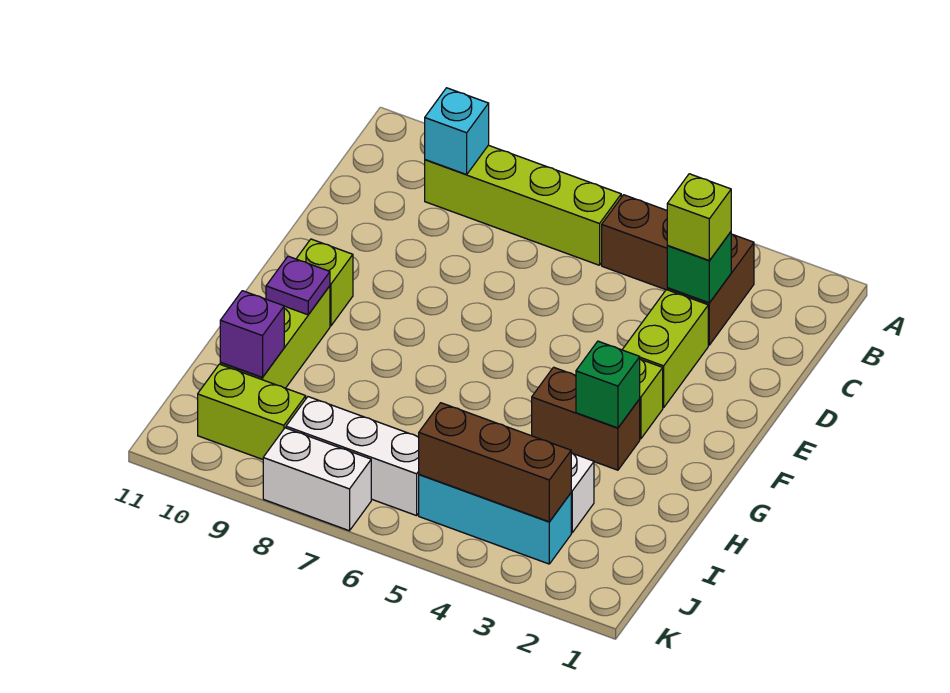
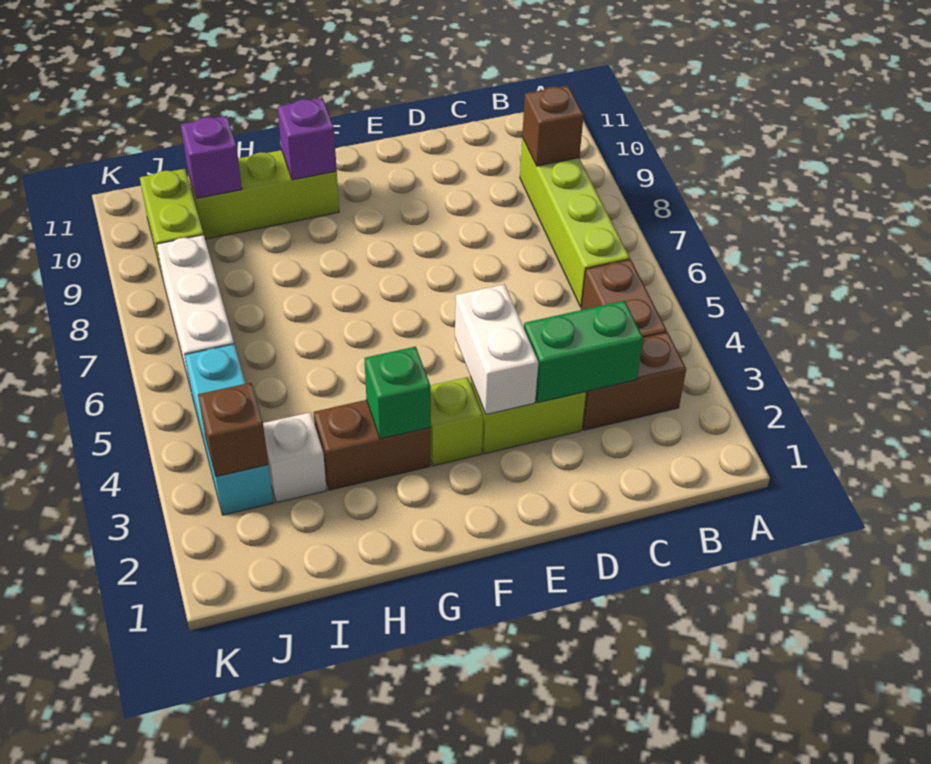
cyan brick B9 level 2 -> brown brick B9 level 2
green brick C3 level 2 -> green brick C3:D3 level 2
lime brick C3 level 3 -> none
lime brick F10 level 1 -> none
brown brick G3:G4 level 1 -> brown brick G3:H3 level 1
purple plate G10 level 2 -> purple brick G10 level 2
brown brick J3:J5 level 2 -> brown brick J3 level 2
white brick K7:K8 level 1 -> white brick E3:E4 level 2

